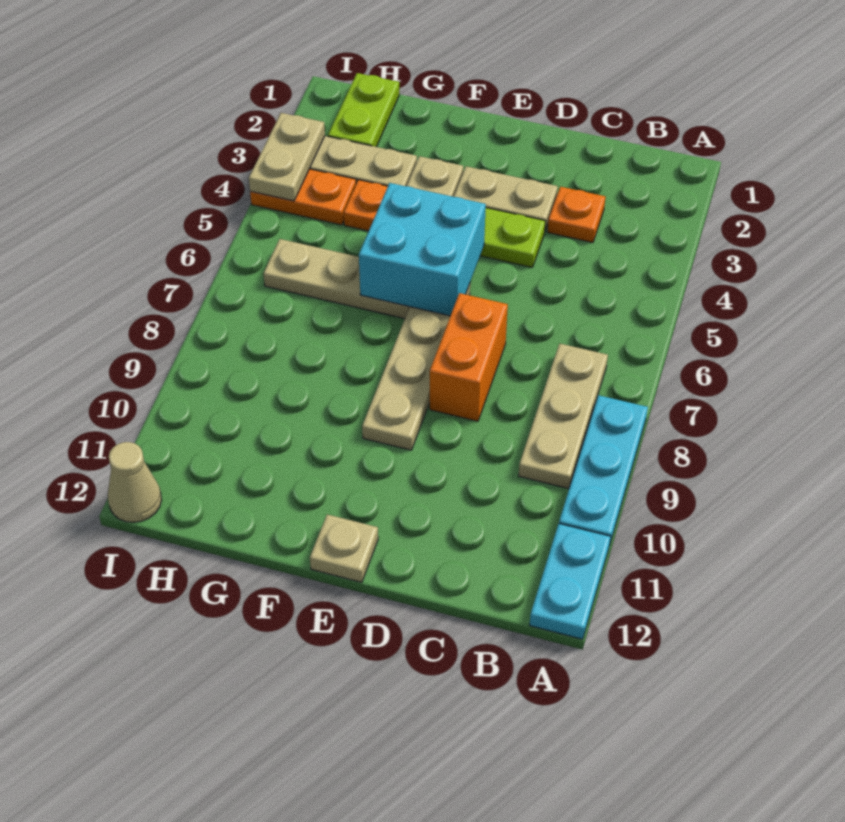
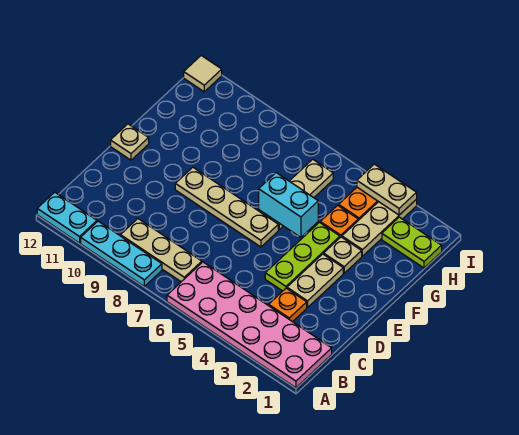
none -> pink plate A1:B6 level 1
orange brick D7:D8 level 1 -> none
cyan brick E5:F6 level 2 -> cyan brick F5:F6 level 2
tan cone I12 level 1 -> tan tile I12 level 1

